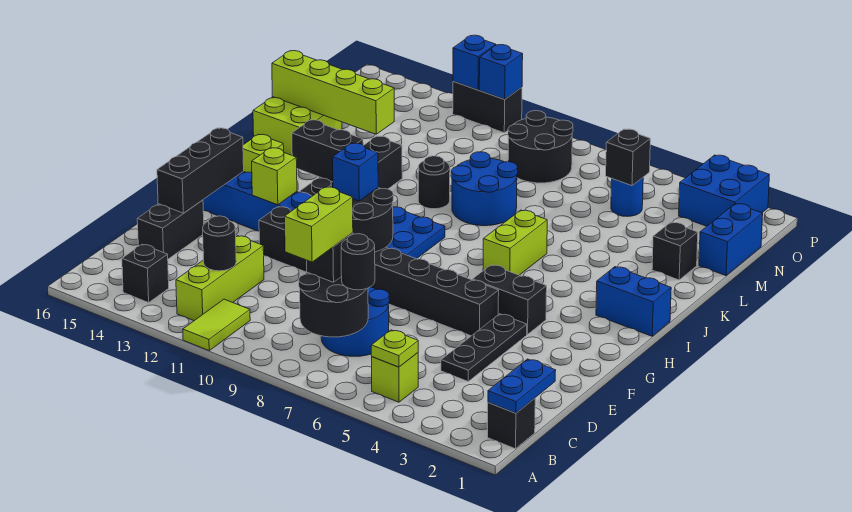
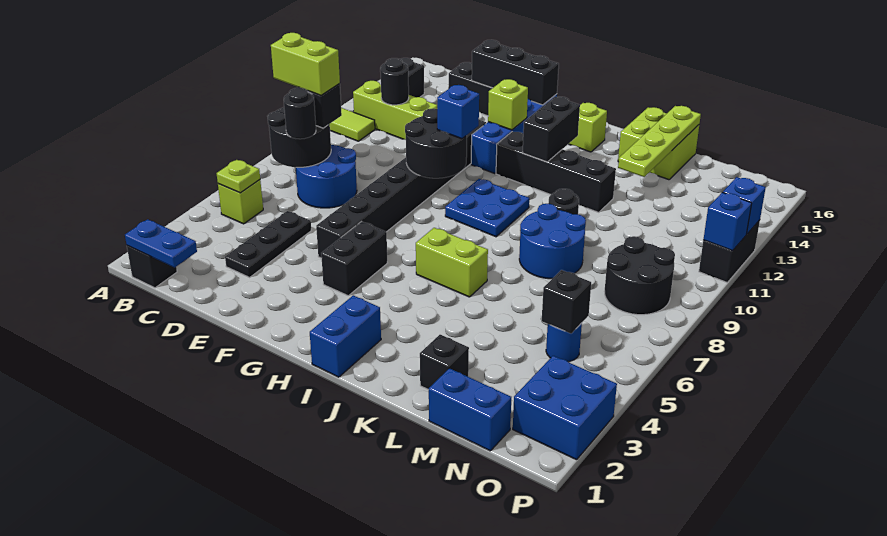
black plate D4:F4 level 1 -> black plate D3:D5 level 1
lime brick L13:L16 level 2 -> lime plate L13:L16 level 2

